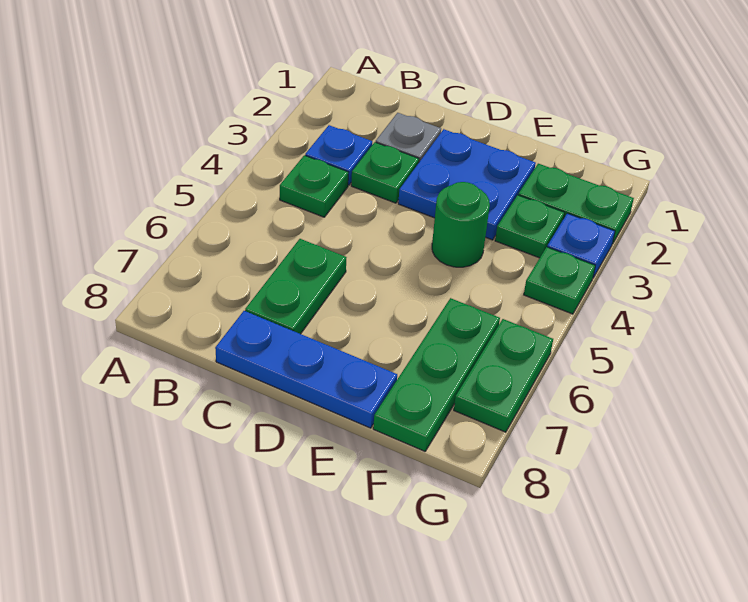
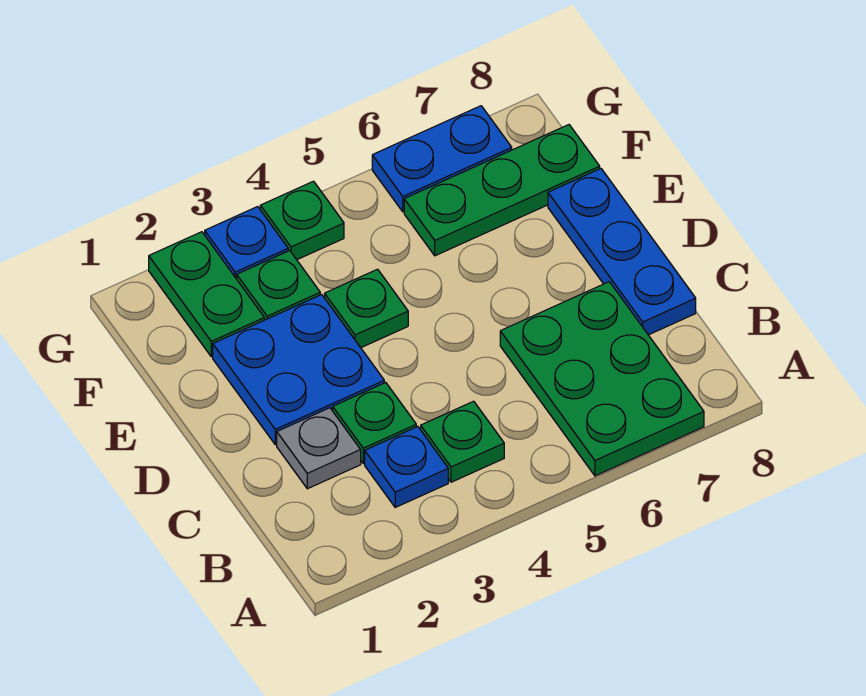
green plate C6:C7 level 1 -> green plate A6:C7 level 1
green round brick E4 level 1 -> green plate E4 level 1
green plate G6:G7 level 1 -> blue plate G6:G7 level 1

